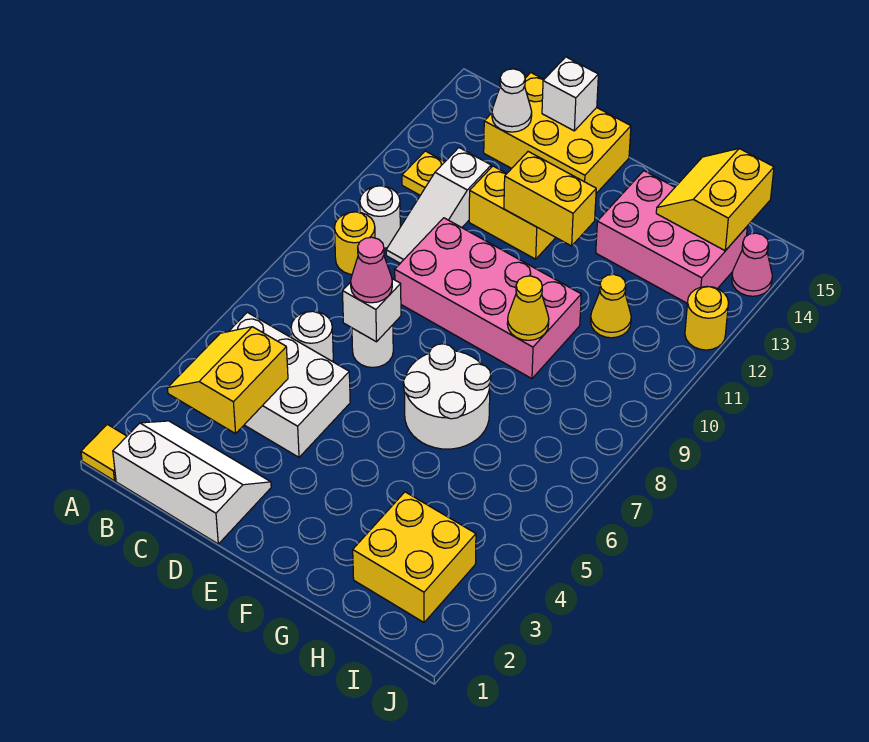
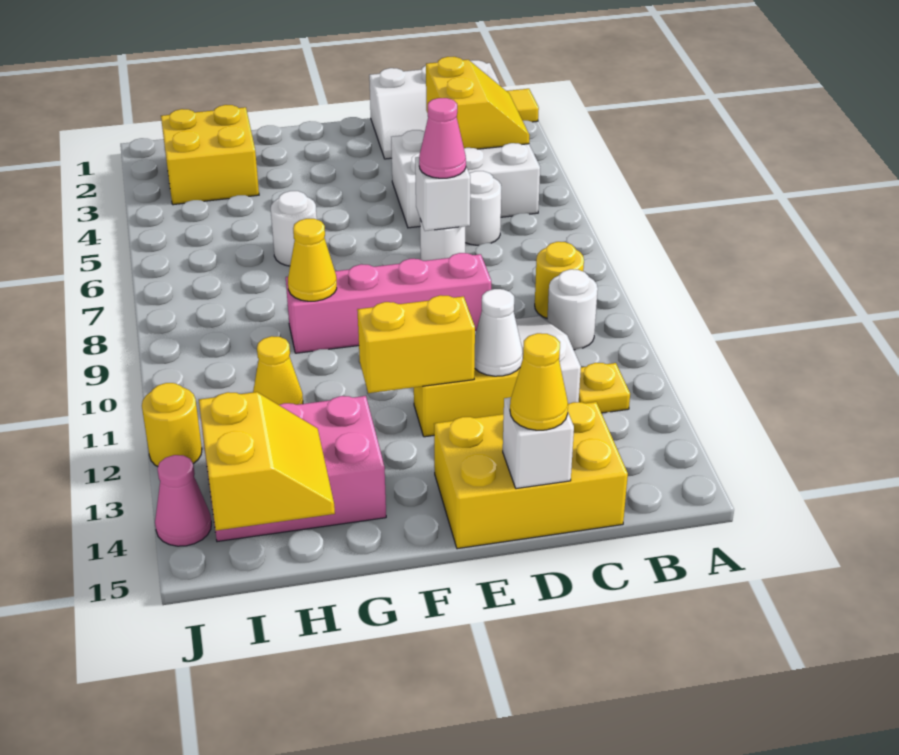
white cone C14 level 2 -> white cone D12 level 2
pink brick D9:G10 level 1 -> pink brick D9:G9 level 1
none -> yellow cone D15 level 3
white round brick F6:G7 level 1 -> white round brick G6 level 1

